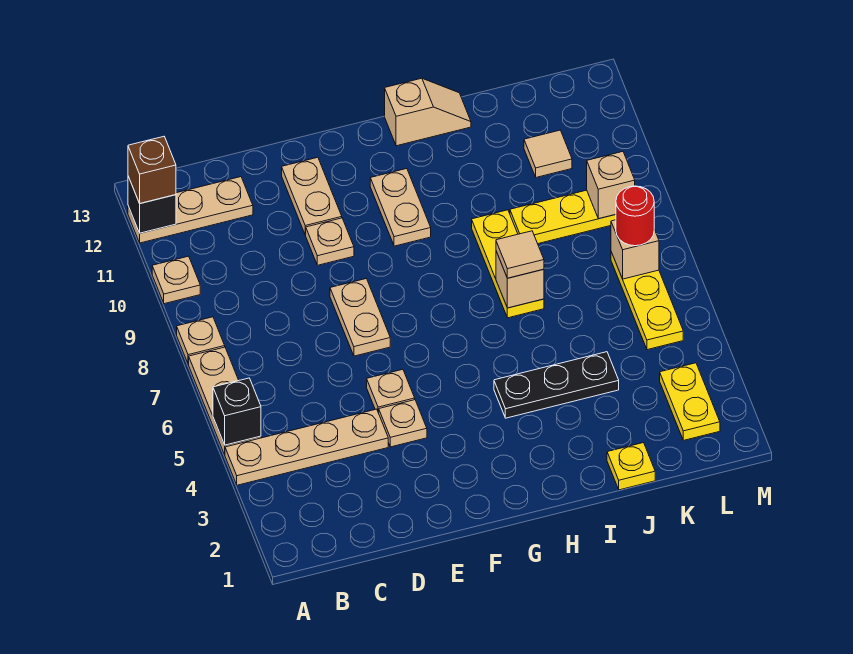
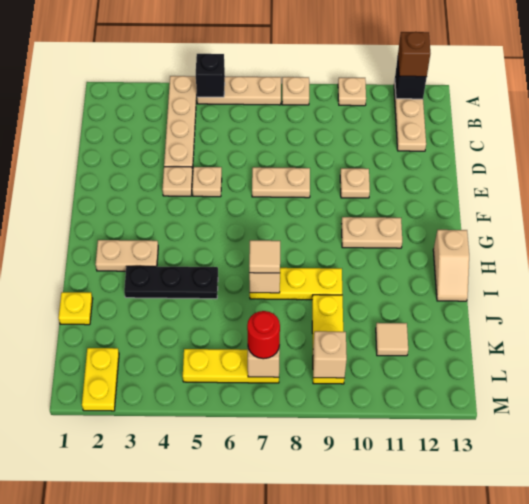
tan plate E11:E12 level 1 -> tan plate H2:H3 level 1
black plate H4:J4 level 1 -> black plate I3:I5 level 1
yellow plate L2:L3 level 1 -> yellow plate L2:M2 level 1

